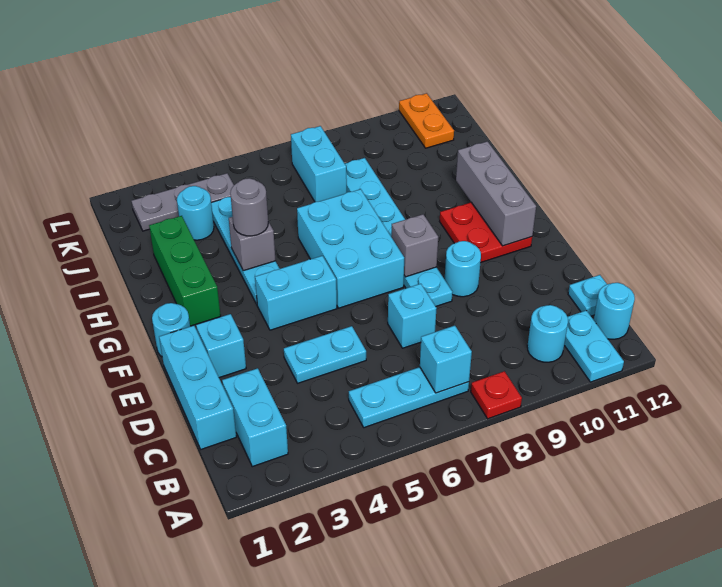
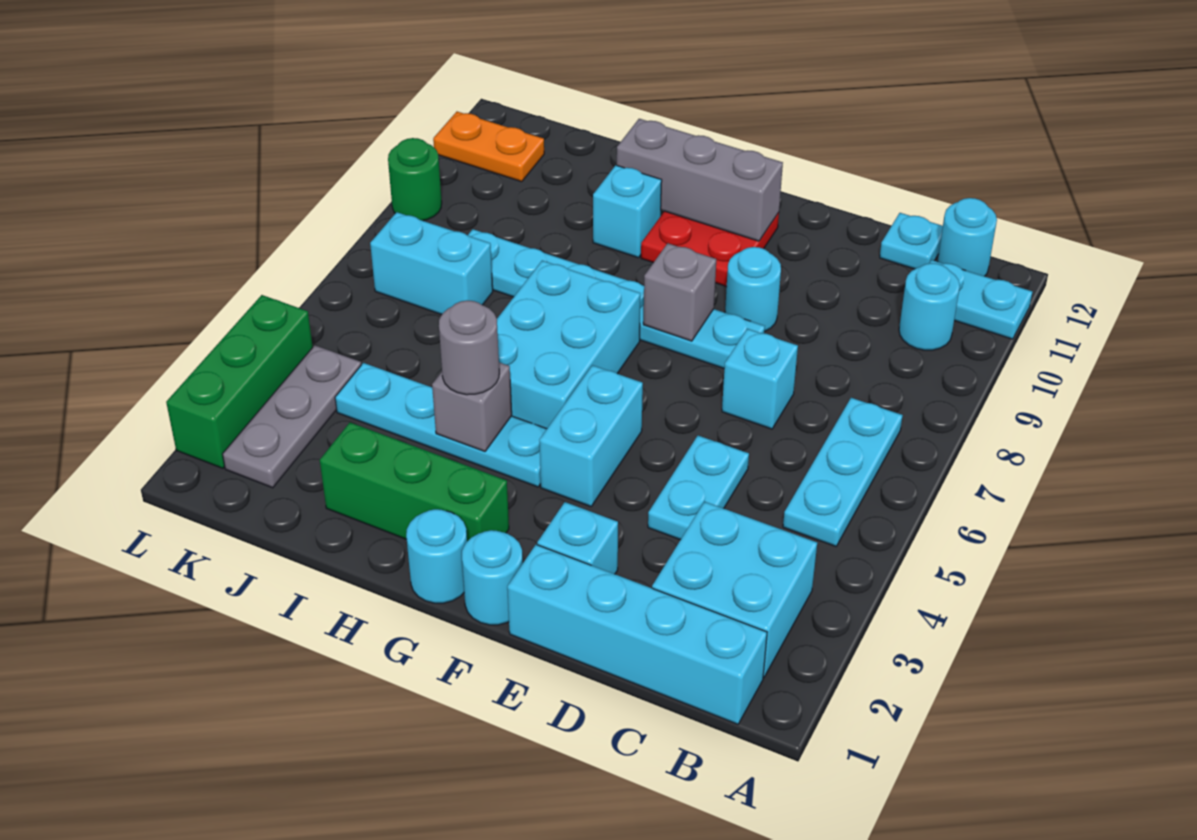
red plate A8 level 1 -> none
cyan brick B2:C2 level 1 -> cyan brick B2:C3 level 1
cyan brick B7 level 2 -> cyan brick H10 level 1
cyan brick C1:E1 level 1 -> cyan brick B1:E1 level 1
cyan brick F6:H7 level 1 -> cyan brick G5:H7 level 1
cyan round brick J3 level 1 -> cyan round brick G1 level 1
none -> green brick L2:L4 level 1
none -> green round brick L9 level 1

